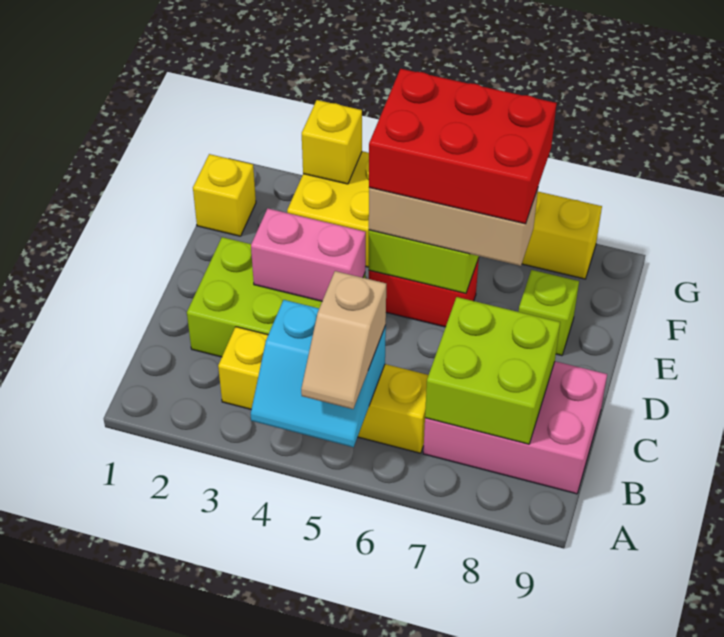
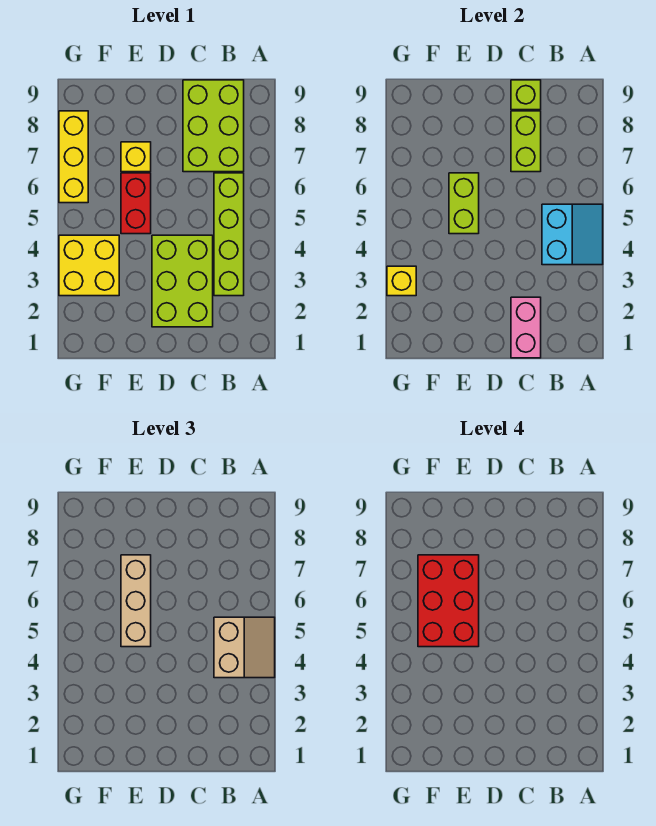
tan slope A5:B5 level 3 top B -> tan slope A4:B5 level 3 top B
yellow brick B3:B6 level 1 -> lime brick B3:B6 level 1
pink brick B7:C9 level 1 -> lime brick B7:C9 level 1
lime brick B7:C8 level 2 -> lime brick C7:C8 level 2
pink brick D3:D4 level 2 -> pink brick C1:C2 level 2
lime brick E8 level 1 -> lime brick C9 level 2
yellow brick F1 level 1 -> yellow brick E7 level 1

